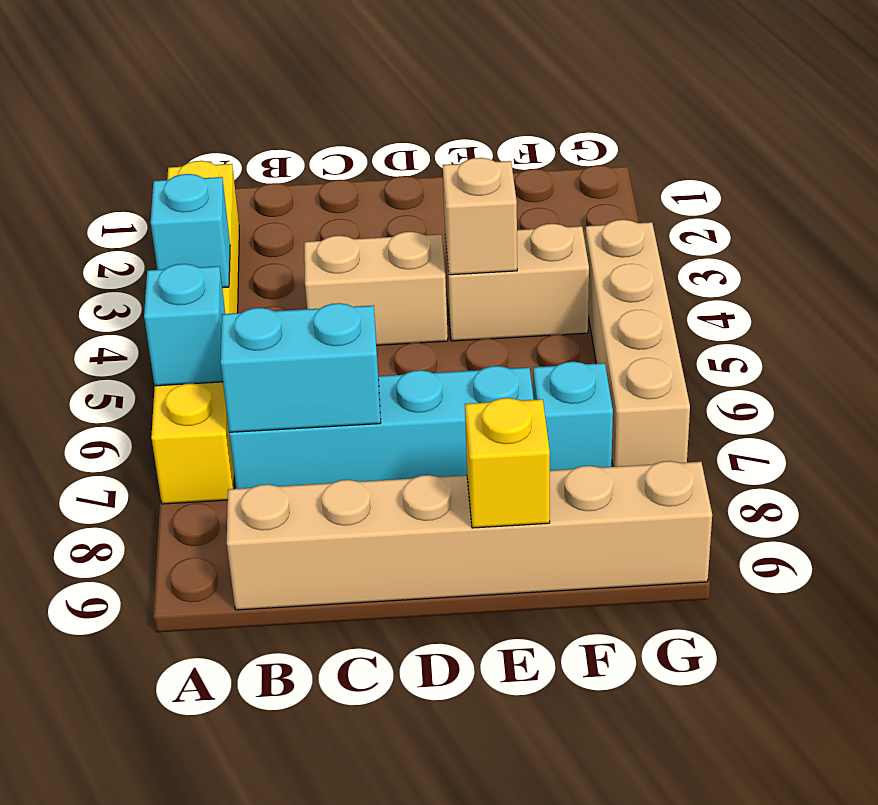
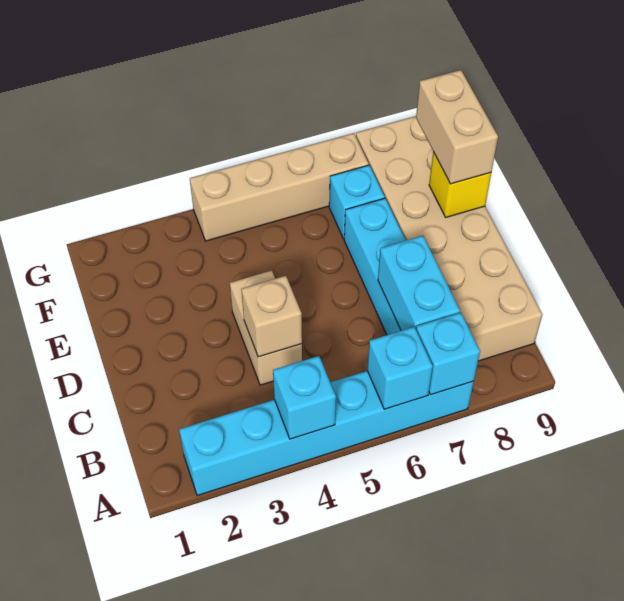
yellow brick A2:A7 level 1 -> cyan brick A2:A7 level 1
none -> cyan brick A7 level 2
tan brick B9:G9 level 1 -> tan brick B8:G9 level 1
tan brick E4:F4 level 1 -> tan brick E9:F9 level 3
tan brick E4 level 2 -> tan brick C4 level 2

